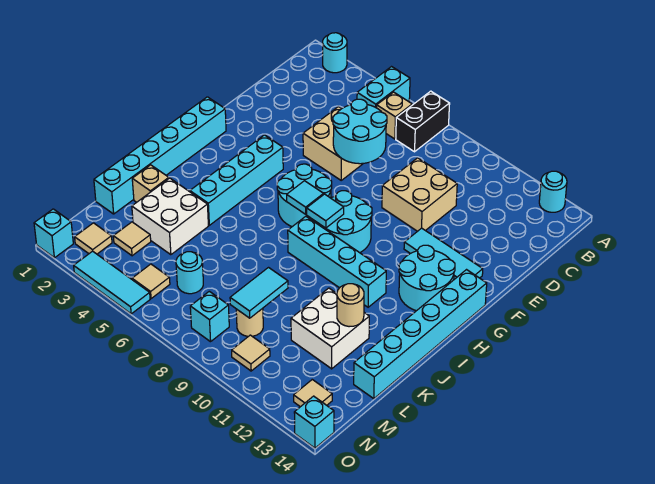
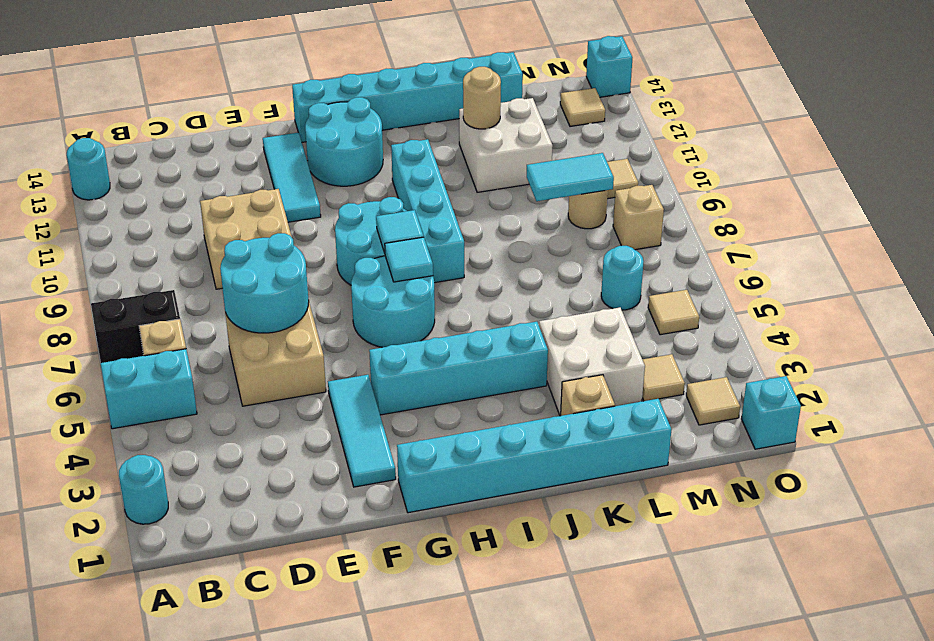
cyan brick N8 level 1 -> tan brick N8 level 1
cyan tile O3:O5 level 1 -> cyan tile F2:F4 level 1

